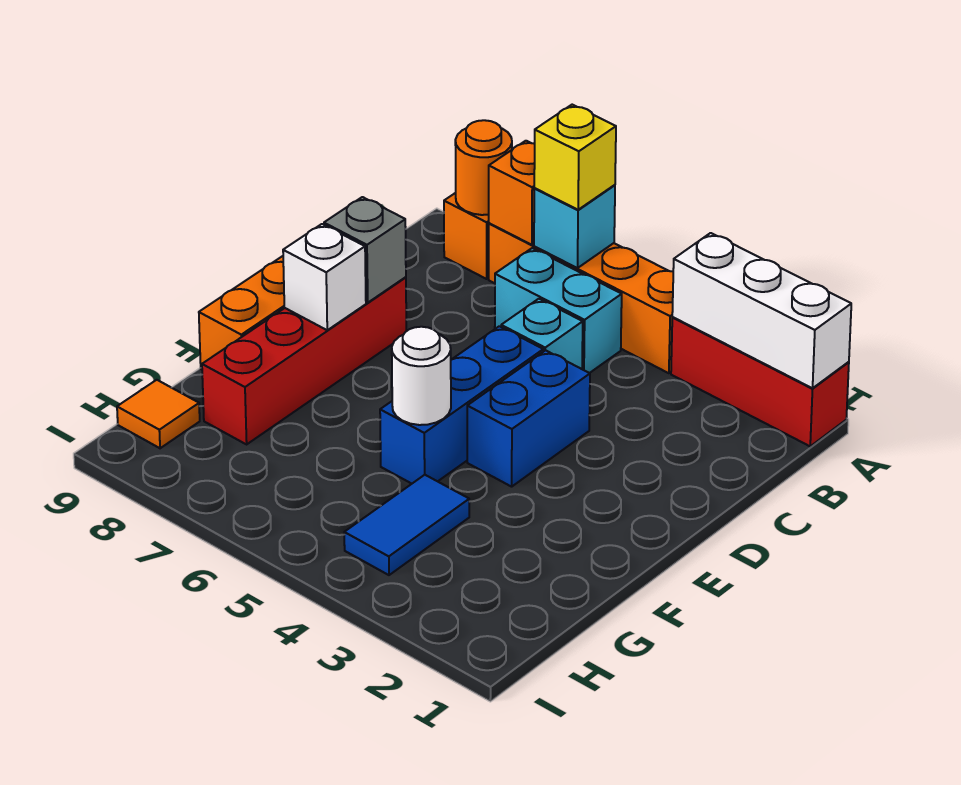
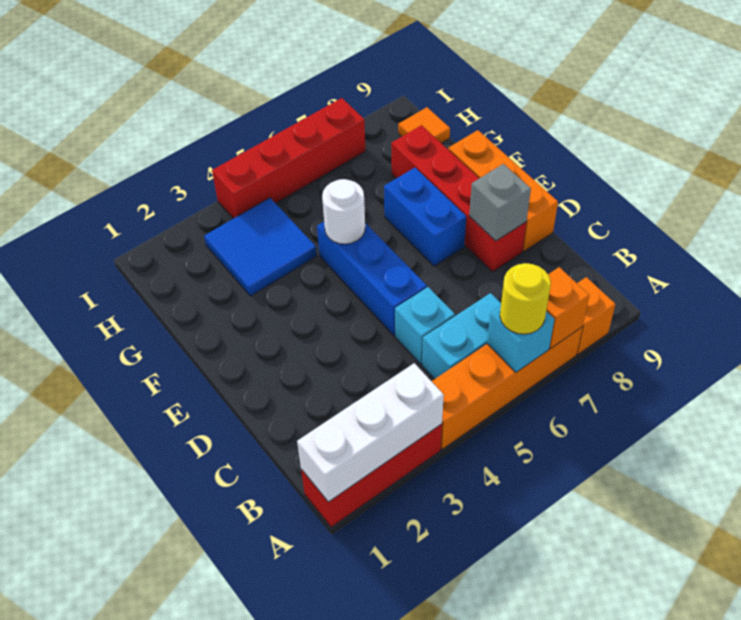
yellow brick A6 level 3 -> yellow round brick A6 level 3
orange round brick A8 level 2 -> none
blue brick D4:E4 level 1 -> blue brick E7:F7 level 1
white brick E8 level 2 -> none
blue tile G4:H4 level 1 -> blue tile G3:H4 level 1
none -> red brick I4:I7 level 1

